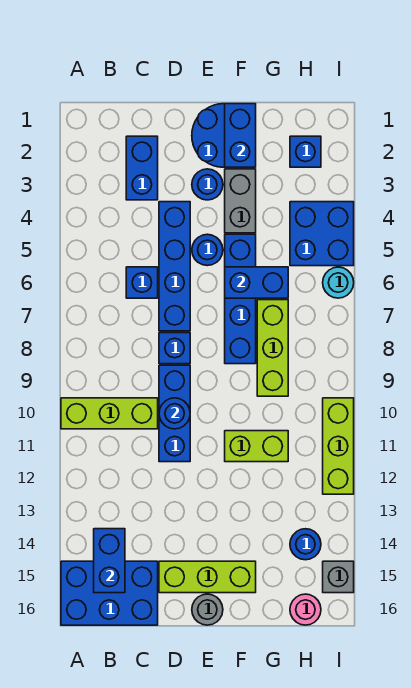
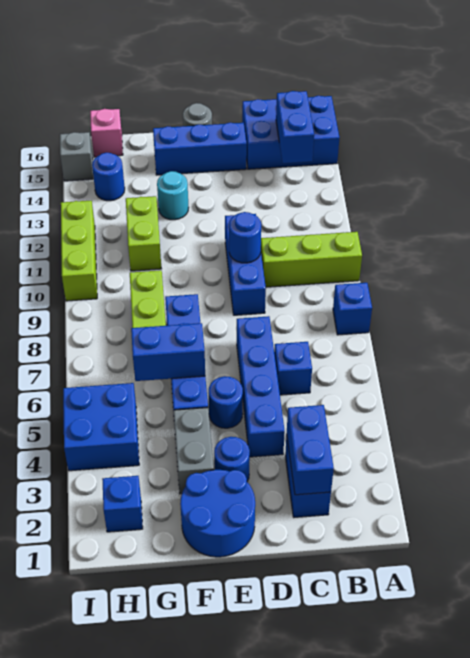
blue brick D8 level 1 -> blue brick A8 level 1
lime brick D15:F15 level 1 -> blue brick D15:F15 level 1
blue brick F1:F2 level 2 -> blue brick C2:C3 level 2
lime brick F11:G11 level 1 -> lime brick G11:G12 level 1
pink round brick H16 level 1 -> pink brick H16 level 1
cyan round brick I6 level 1 -> cyan round brick F13 level 1

